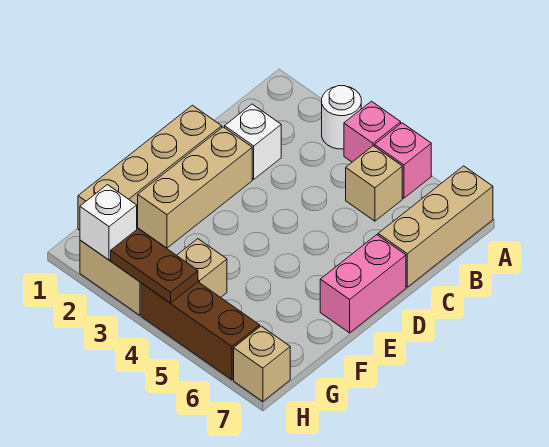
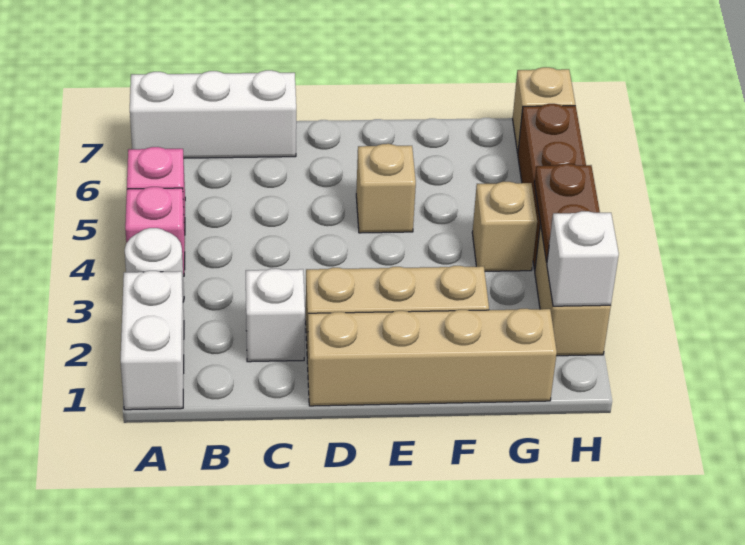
none -> white brick A1:A2 level 1
tan brick A7:C7 level 1 -> white brick A7:C7 level 1
tan brick B5 level 1 -> tan brick E5 level 1
pink brick D7:E7 level 1 -> none

